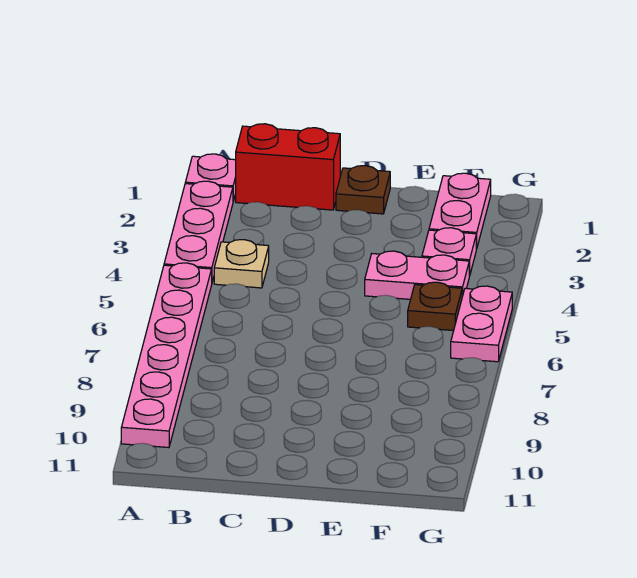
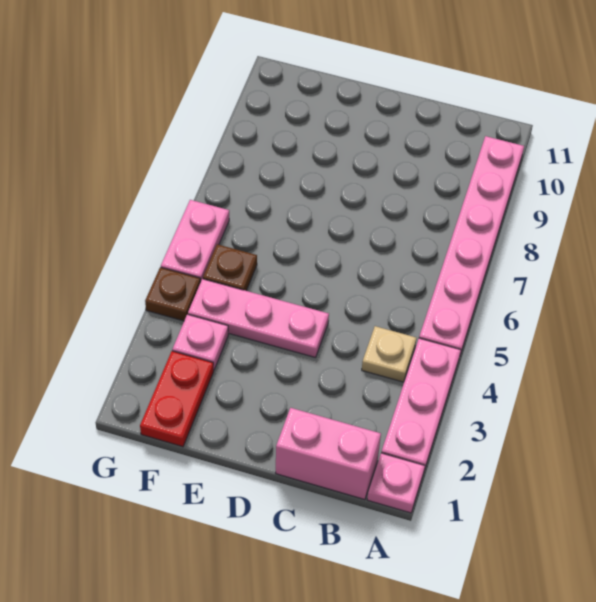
red brick B1:C1 level 1 -> pink brick B1:C1 level 1
brown plate D1 level 1 -> brown plate G4 level 1
pink plate E4:F4 level 1 -> pink plate D4:F4 level 1
pink plate F1:F2 level 1 -> red plate F1:F2 level 1

